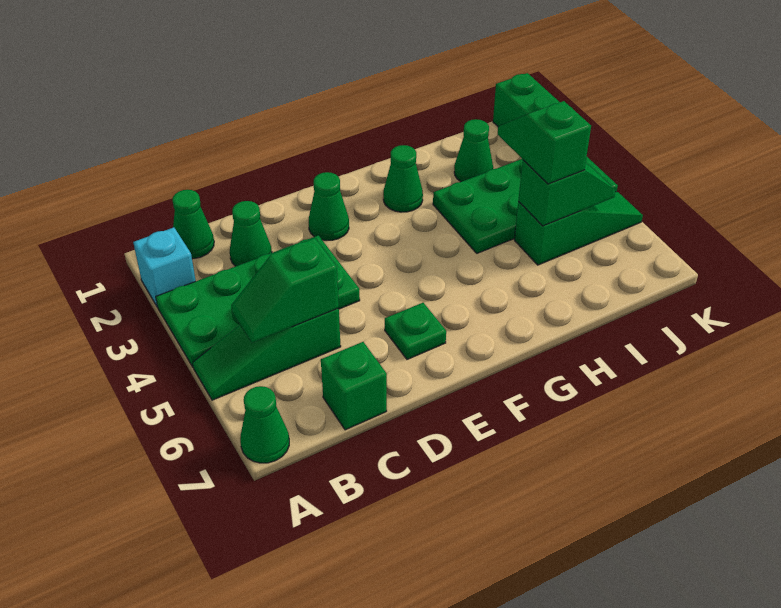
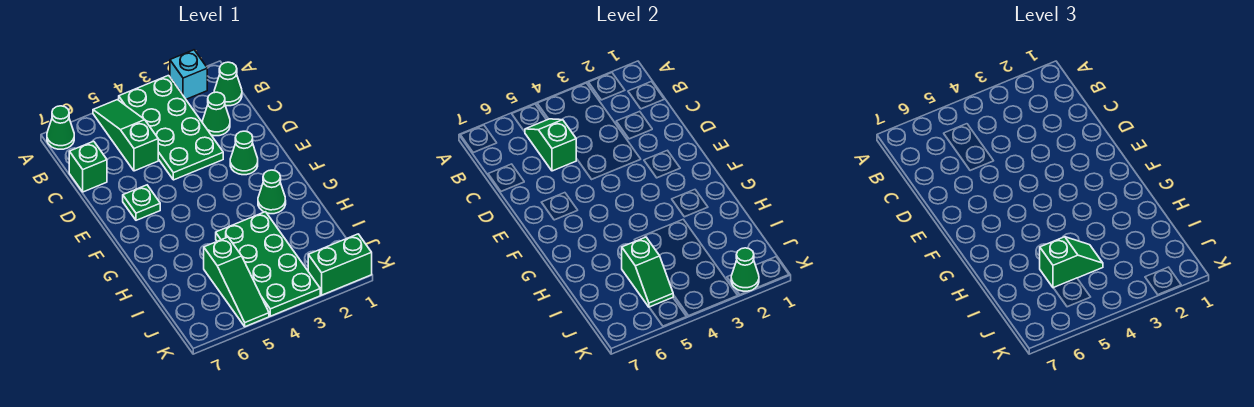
green cone I2 level 1 -> green cone K2 level 2

